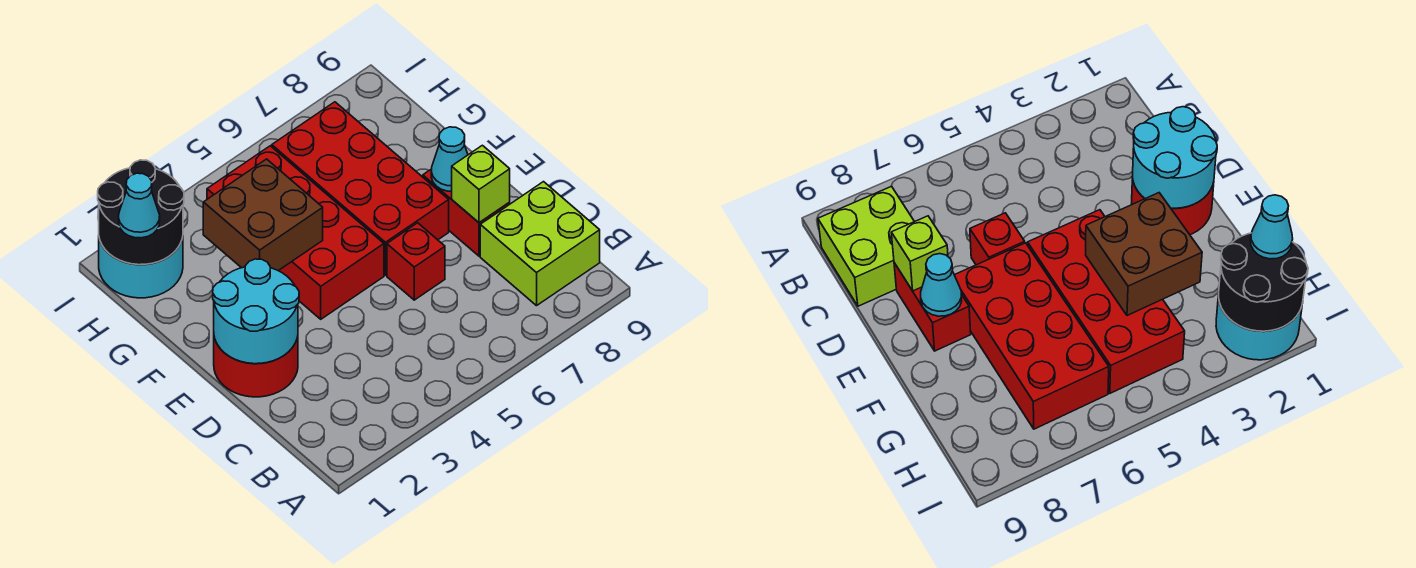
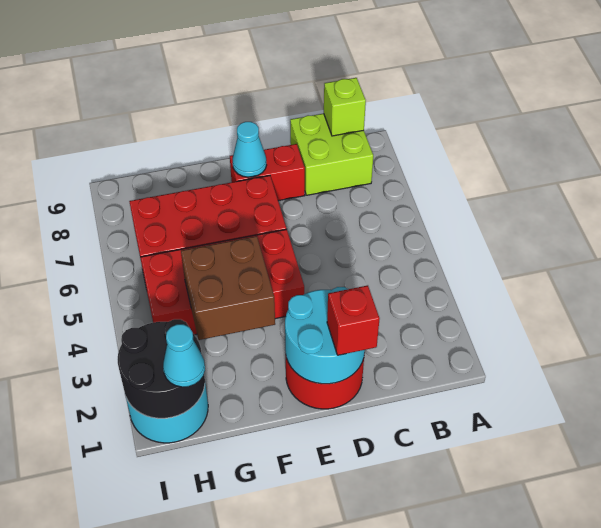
red brick D6 level 1 -> red brick D1 level 3
lime brick D8 level 2 -> lime brick B9 level 2

